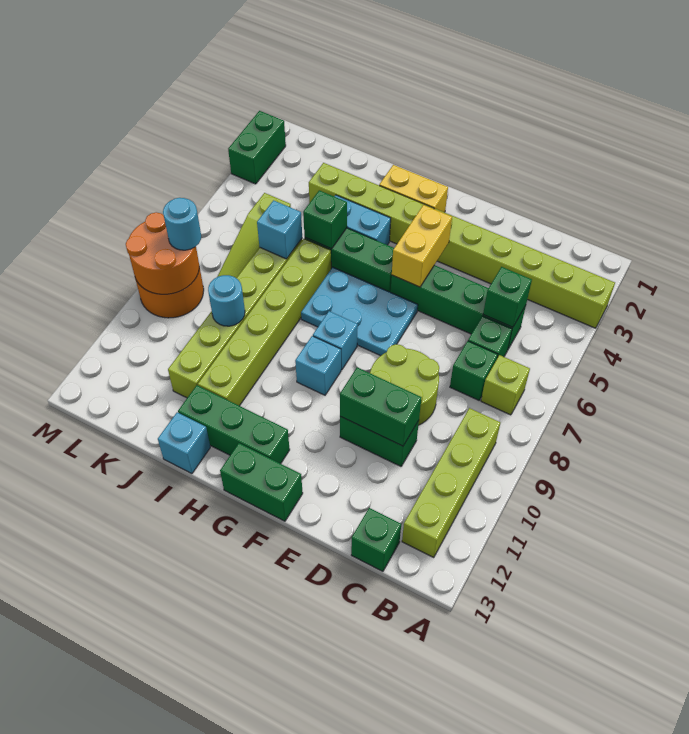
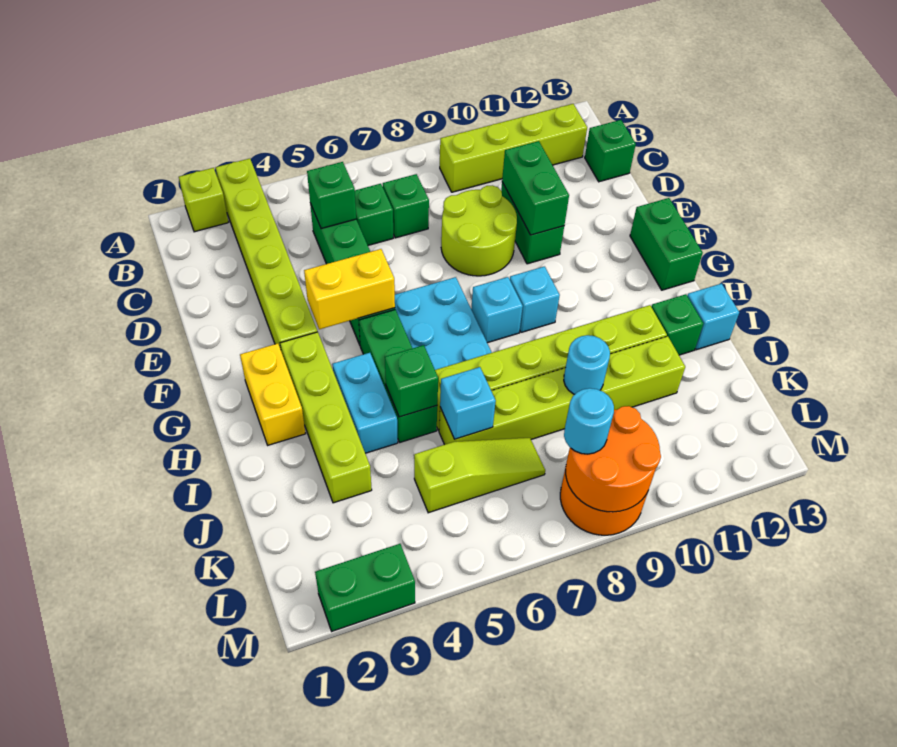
lime brick B7 level 1 -> lime brick A2 level 1
green brick G12:I12 level 1 -> green brick I12 level 1

